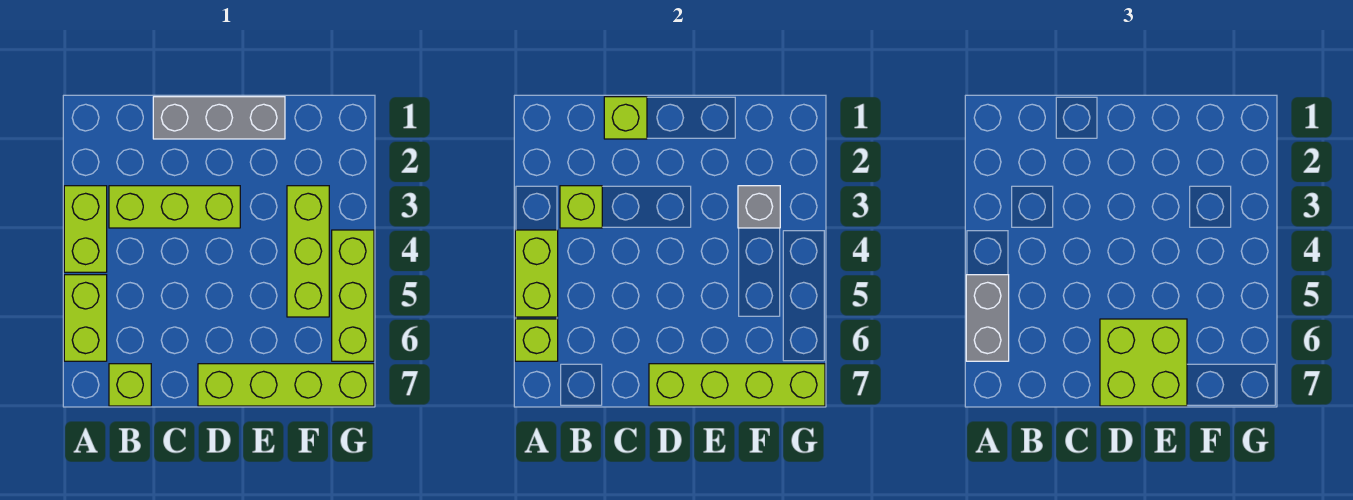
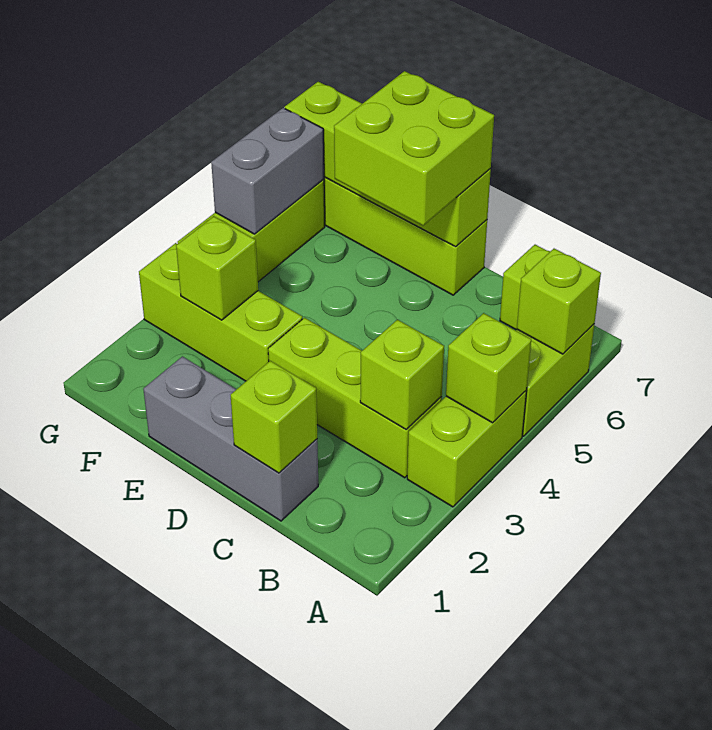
lime brick A4:A5 level 2 -> lime brick A4 level 2
grey brick A5:A6 level 3 -> grey brick G5:G6 level 2
lime brick F3:F5 level 1 -> lime brick E3:G3 level 1
grey brick F3 level 2 -> lime brick F3 level 2

